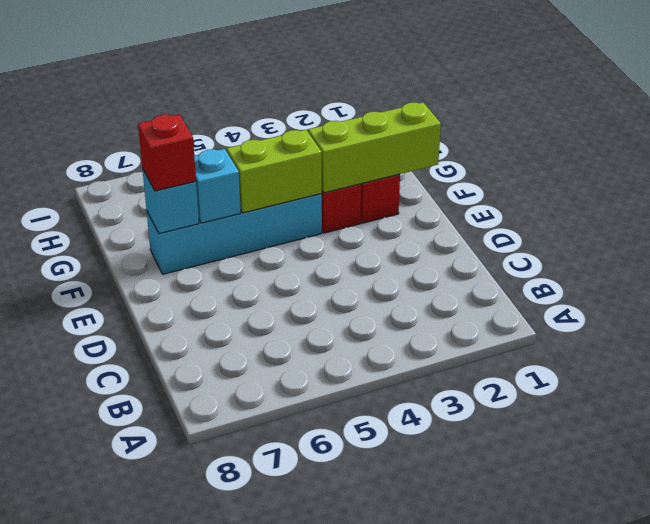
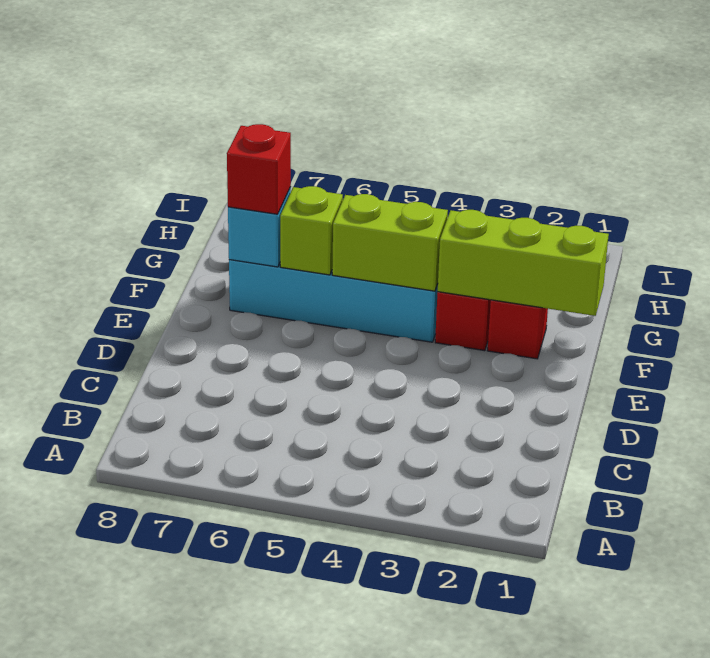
cyan brick F6 level 2 -> lime brick F6 level 2

